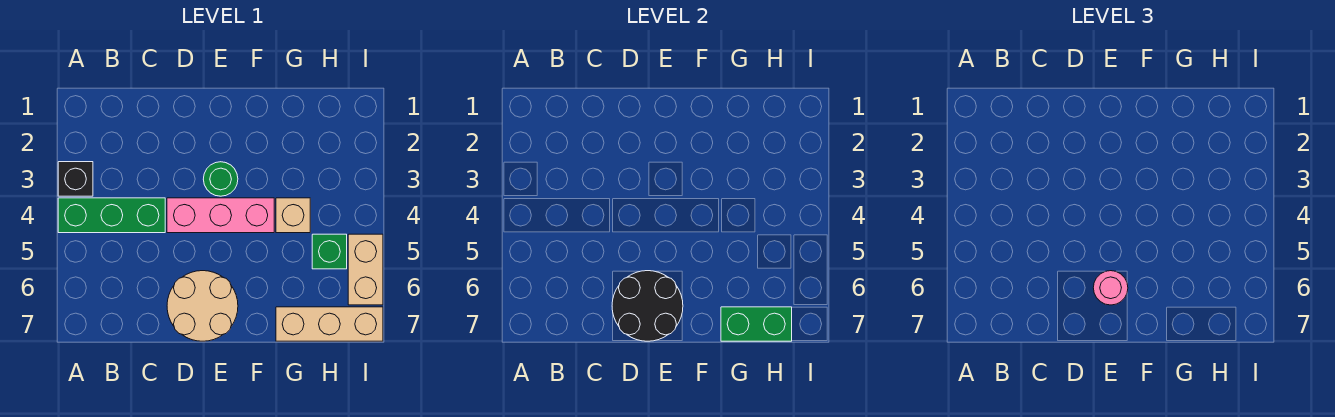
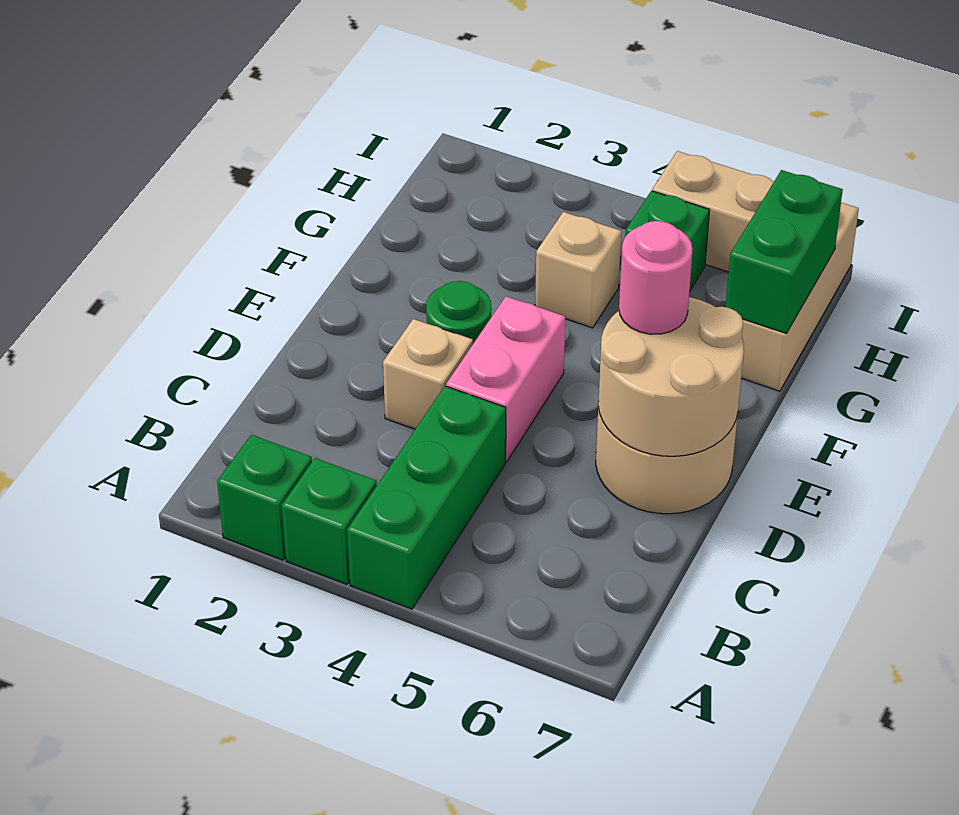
none -> green brick A2 level 1
black brick A3 level 1 -> green brick A3 level 1
none -> tan brick D3 level 1
pink brick D4:F4 level 1 -> pink brick D4:E4 level 1
black round brick D6:E7 level 2 -> tan round brick D6:E7 level 2

